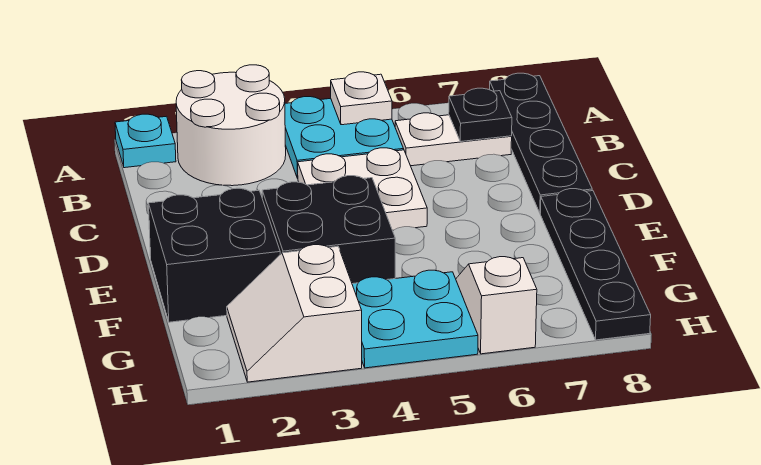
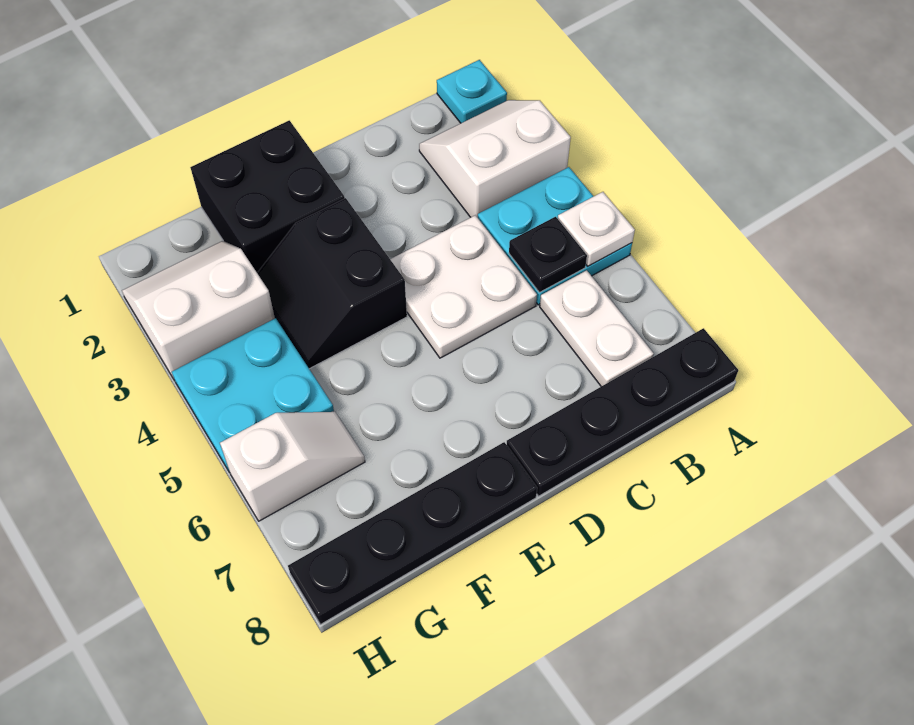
white round brick A2:B3 level 1 -> white slope A2:B3 level 1 top 3
black plate B7 level 2 -> black plate B5 level 2
black brick E3:F4 level 1 -> black slope E3:F4 level 1 top E

